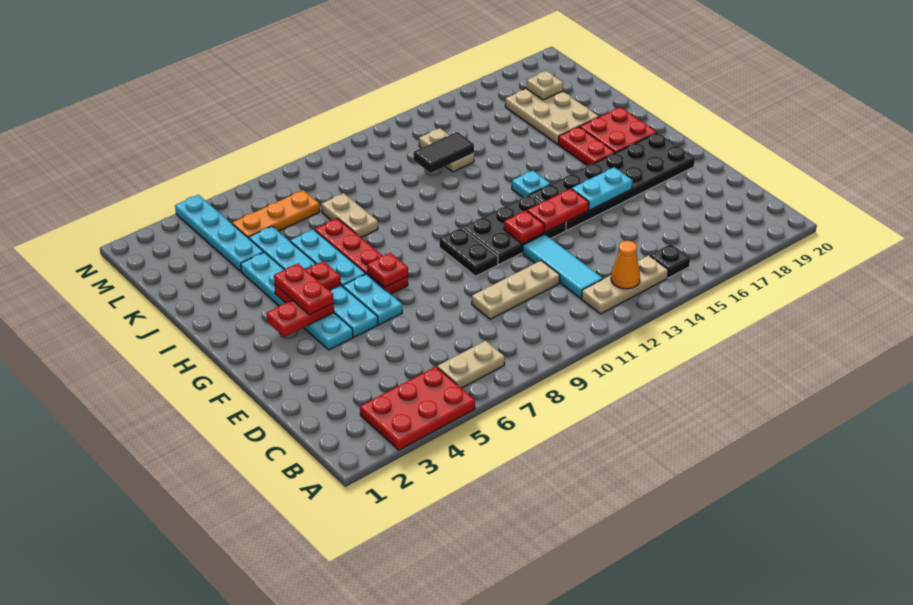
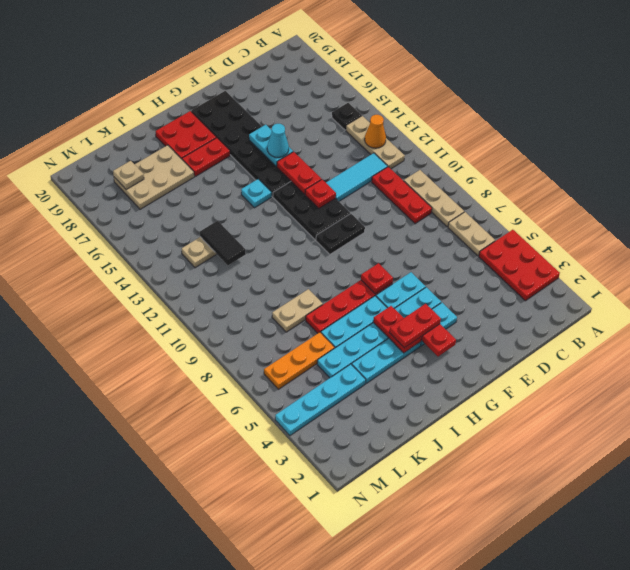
none -> red plate C9:C11 level 1
tan plate D9:D11 level 1 -> tan plate B8:B10 level 1
none -> cyan cone F15 level 3
orange plate L5:L7 level 1 -> orange plate K6:M6 level 1

